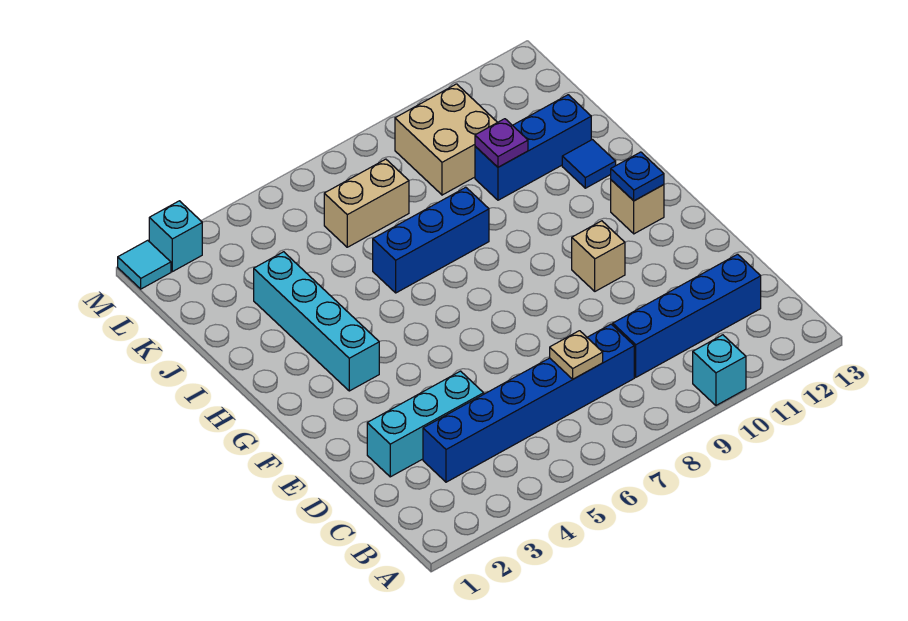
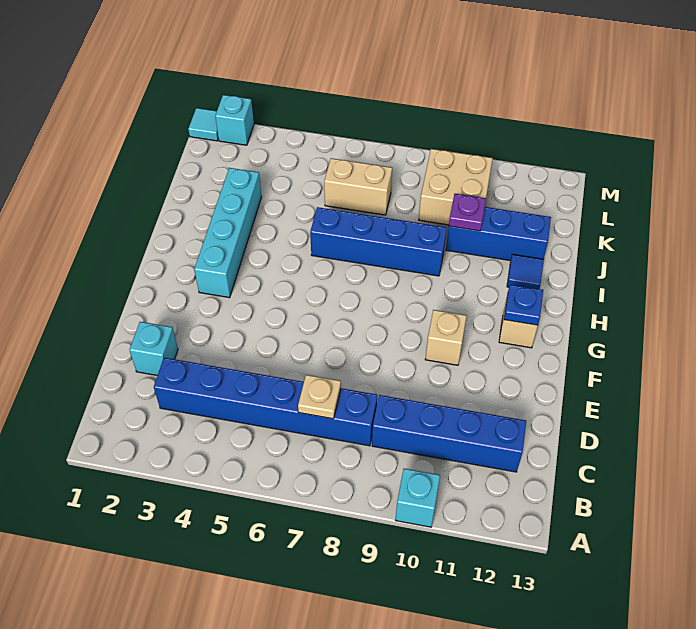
cyan brick D2:D4 level 1 -> cyan brick D2 level 1
blue brick I6:I8 level 1 -> blue brick I6:I9 level 1

